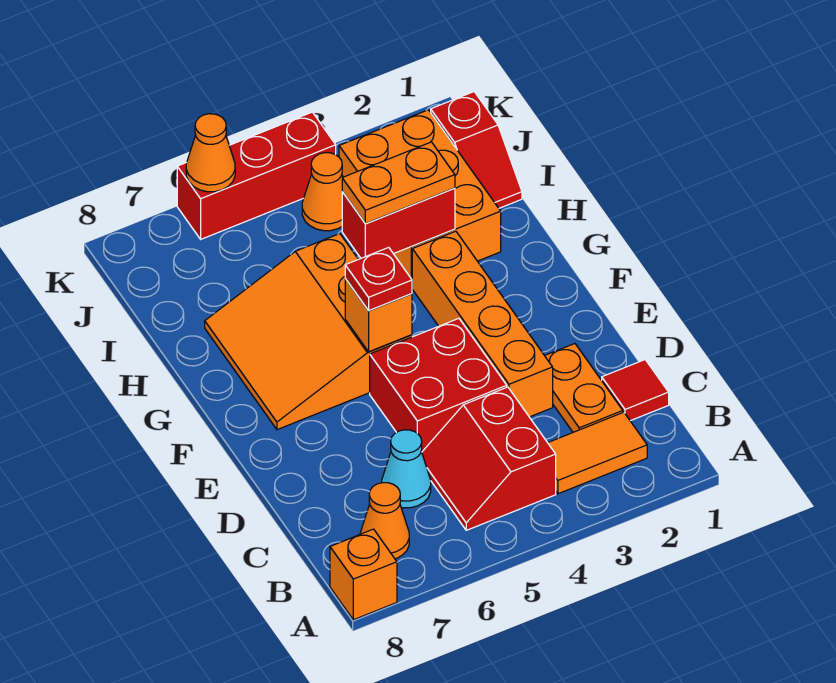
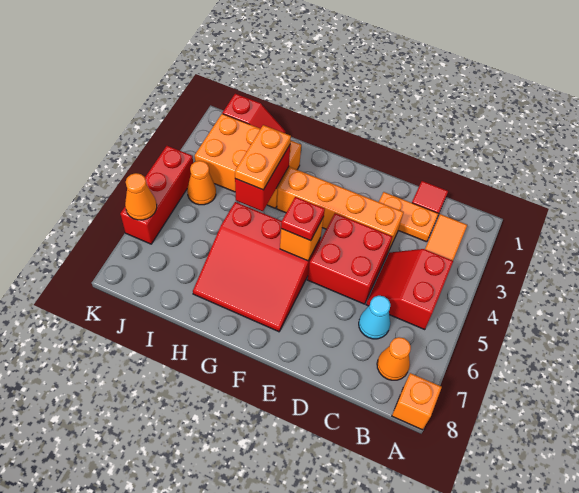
red slope B4:C5 level 1 top 4 -> red slope B4:C5 level 1 top B
orange slope F5:H7 level 1 top 5 -> red slope F5:H7 level 1 top 5

